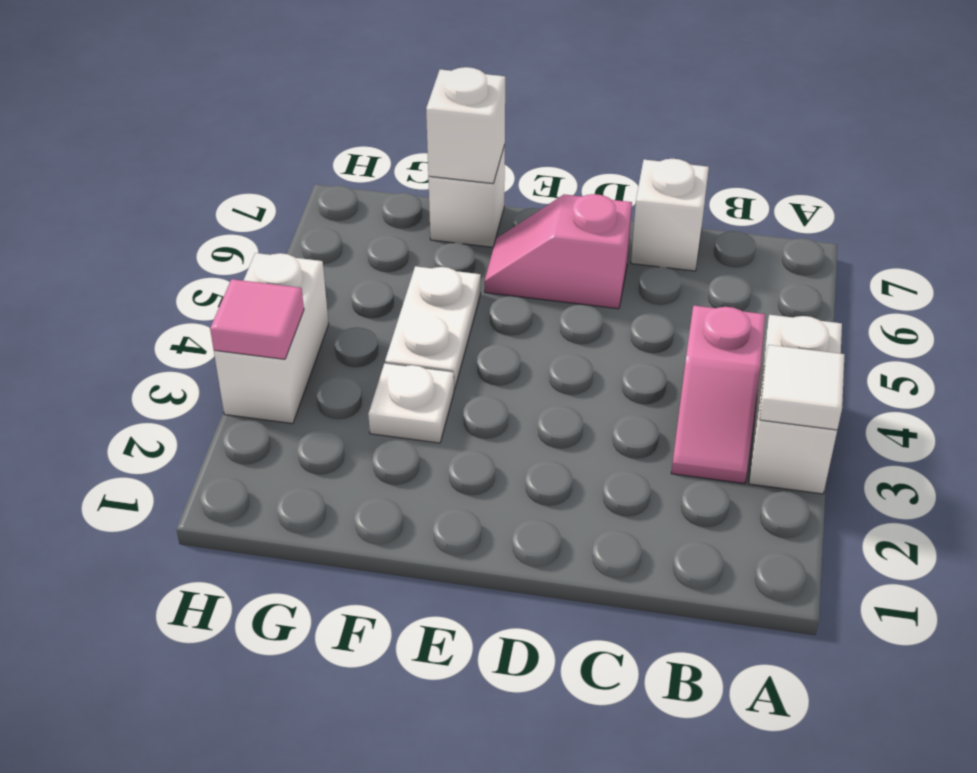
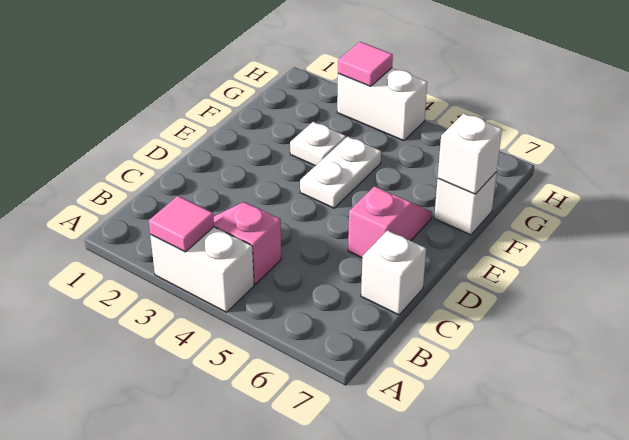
white tile A3 level 2 -> pink tile A3 level 2
white plate F4:F5 level 1 -> white plate E4:F4 level 1

